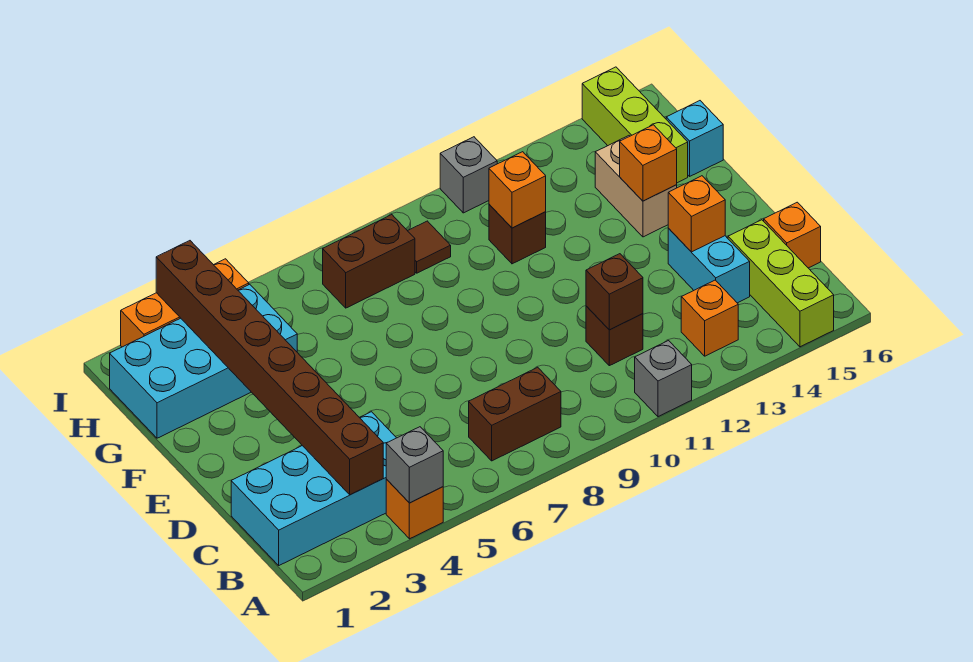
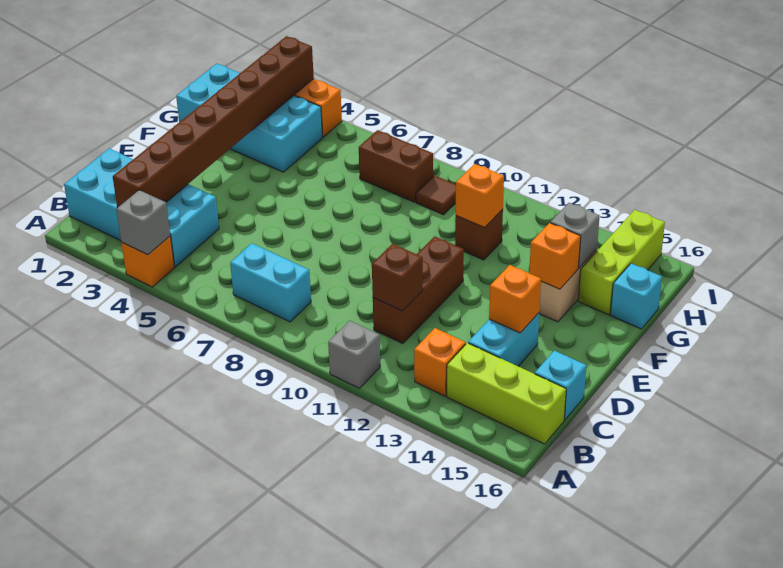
lime brick A15:C15 level 1 -> lime brick B14:B16 level 1
brown brick B7:B8 level 1 -> cyan brick B7:B8 level 1
brown brick C11 level 1 -> brown brick C11:E11 level 1
orange brick C16 level 1 -> cyan brick C16 level 1
grey brick I11 level 1 -> grey brick G14 level 2

